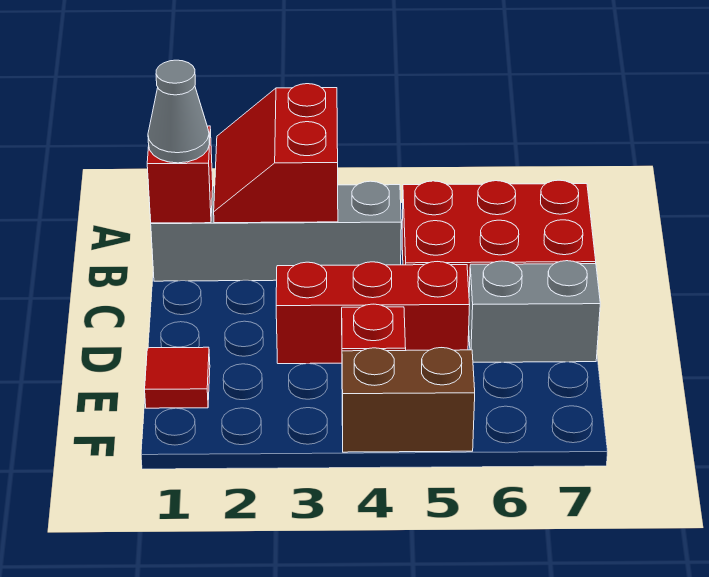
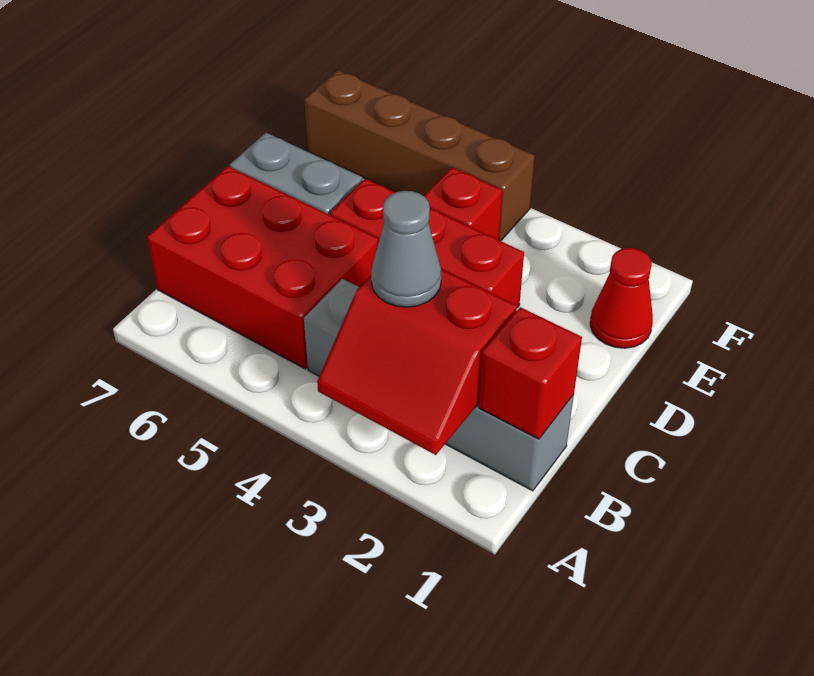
red slope A2:B3 level 2 top 3 -> red slope A2:B3 level 2 top B
grey cone B1 level 3 -> grey cone B3 level 3
red tile E1 level 1 -> red cone E1 level 1
brown brick F4:F5 level 1 -> brown brick F4:F7 level 1

